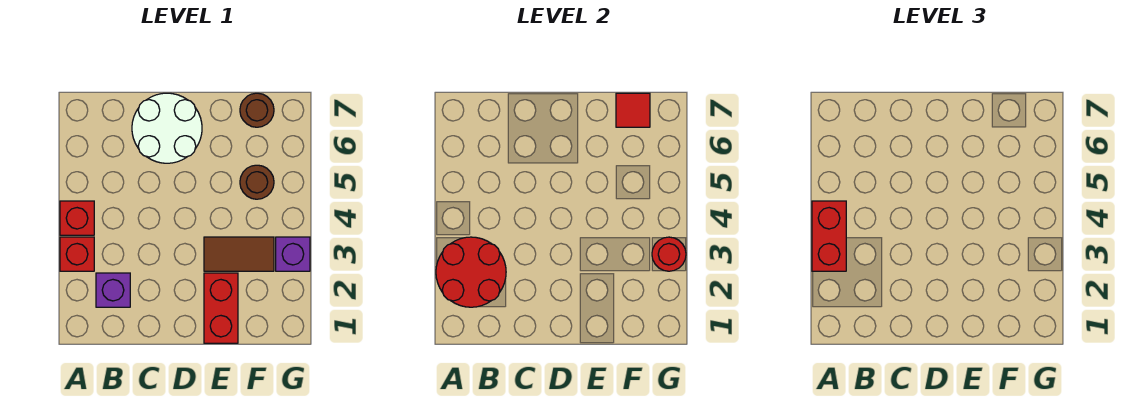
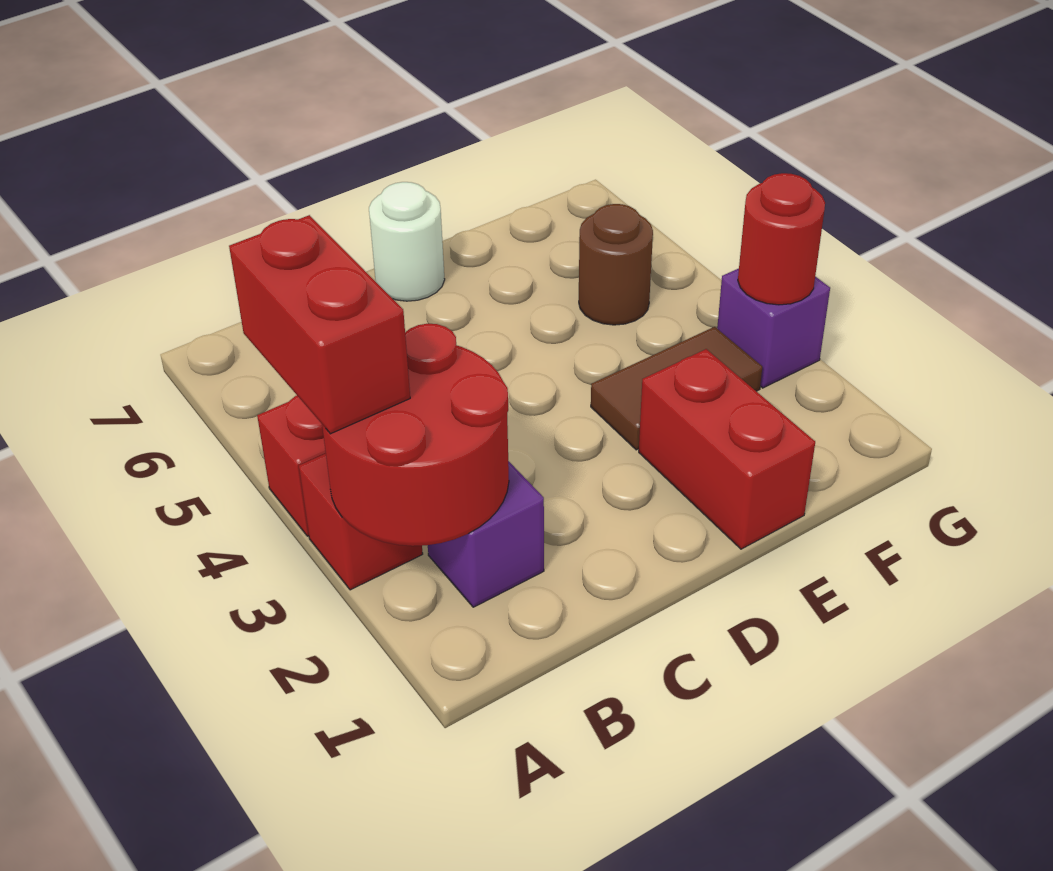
white round brick C6:D7 level 1 -> white round brick D7 level 1
brown round brick F7 level 1 -> none
red tile F7 level 2 -> none

